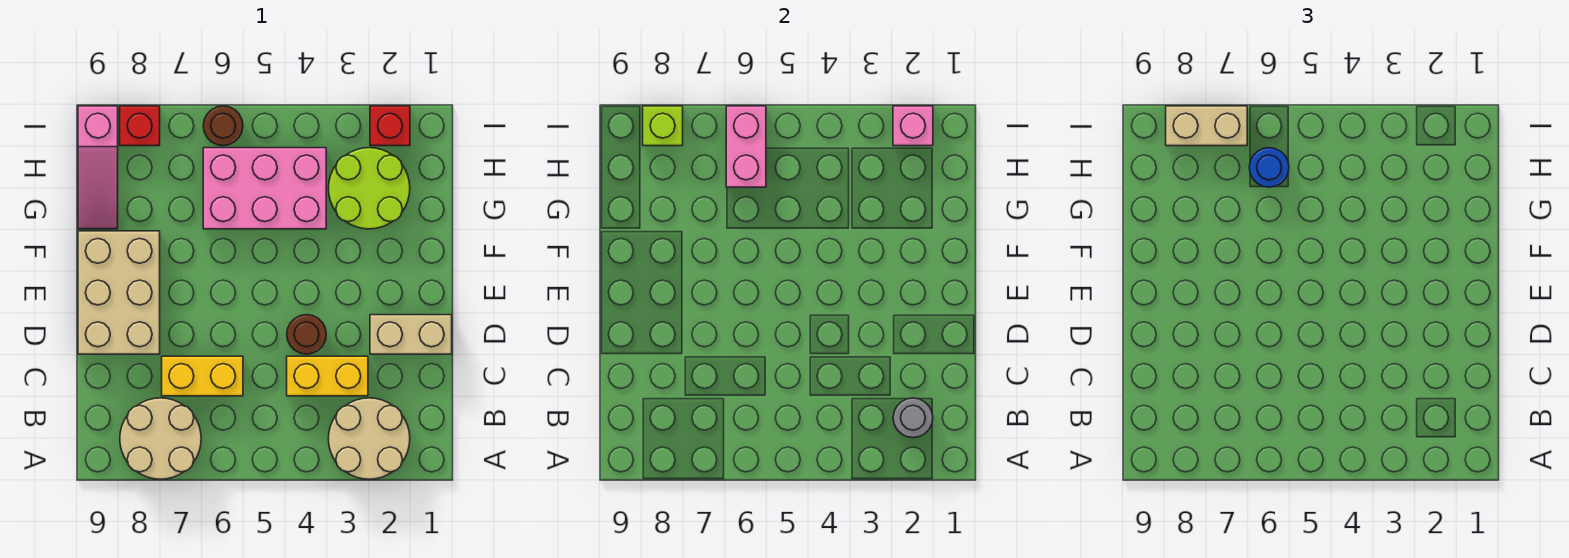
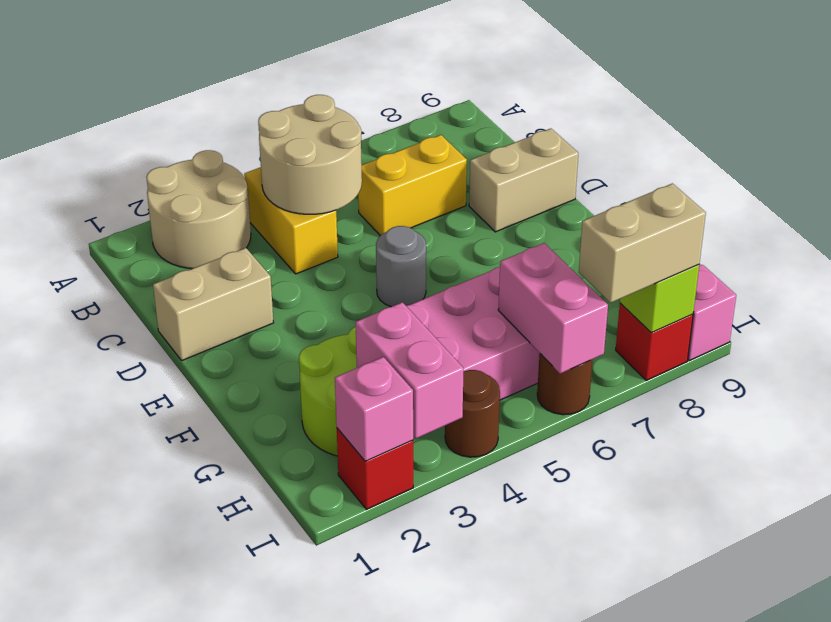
tan round brick A7:B8 level 1 -> tan round brick B4:C5 level 2
grey round brick B2 level 2 -> grey round brick E5 level 1
yellow brick C3:C4 level 1 -> yellow brick B4:C4 level 1
brown round brick D4 level 1 -> brown round brick I4 level 1
tan brick D8:F9 level 1 -> tan brick D8:D9 level 1
none -> pink brick H3:I3 level 2
blue round brick H6 level 3 -> none

